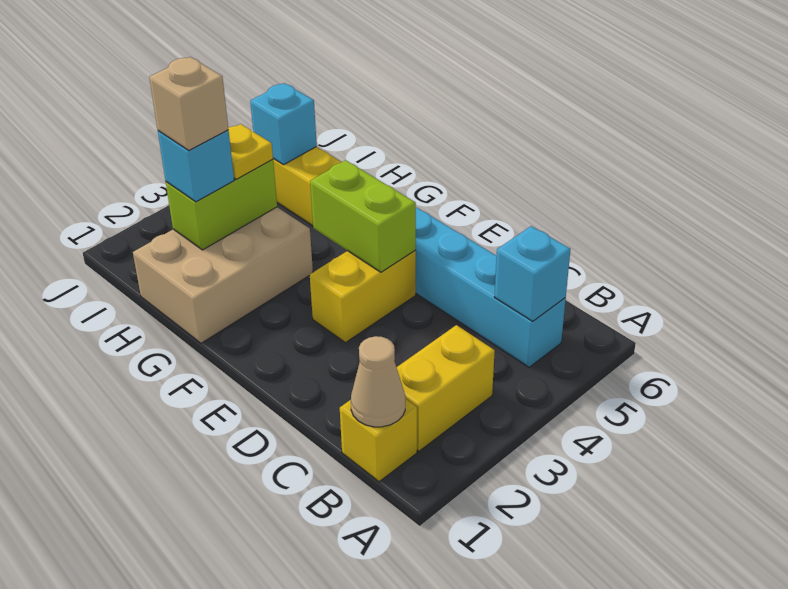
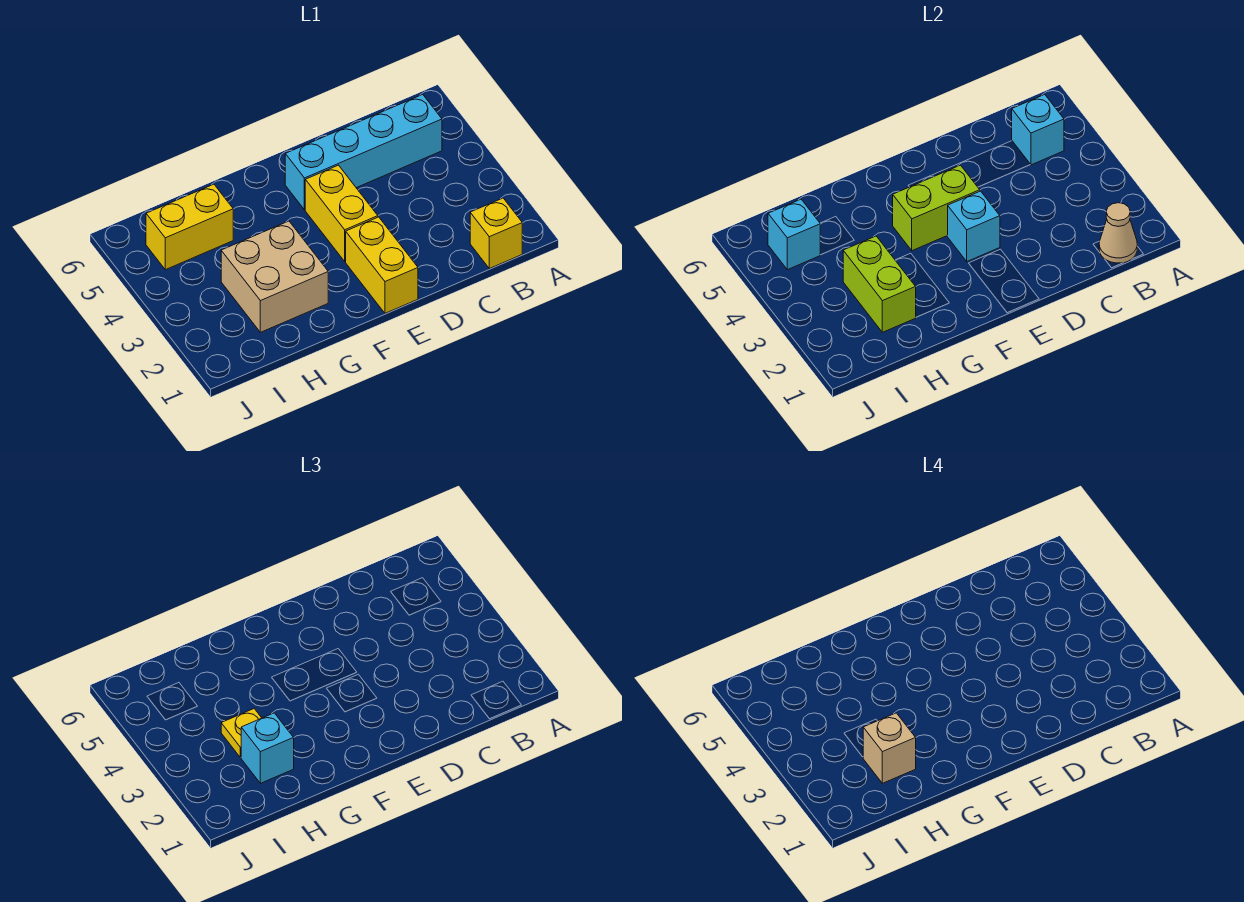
yellow brick B2:B3 level 1 -> yellow brick E1:E2 level 1
none -> cyan brick E3 level 2
tan brick G1:H3 level 1 -> tan brick G2:H3 level 1

